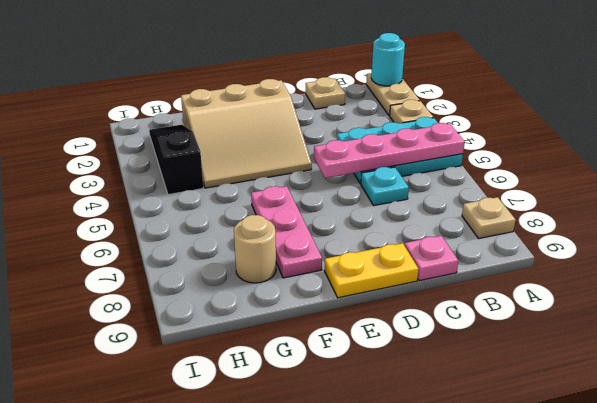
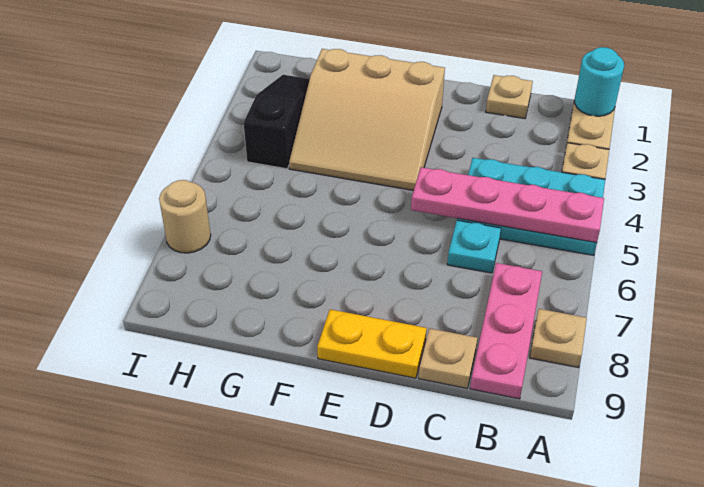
pink plate C9 level 1 -> tan plate C9 level 1
pink plate F6:F8 level 1 -> pink plate B7:B9 level 1
tan round brick G8 level 1 -> tan round brick I7 level 1

